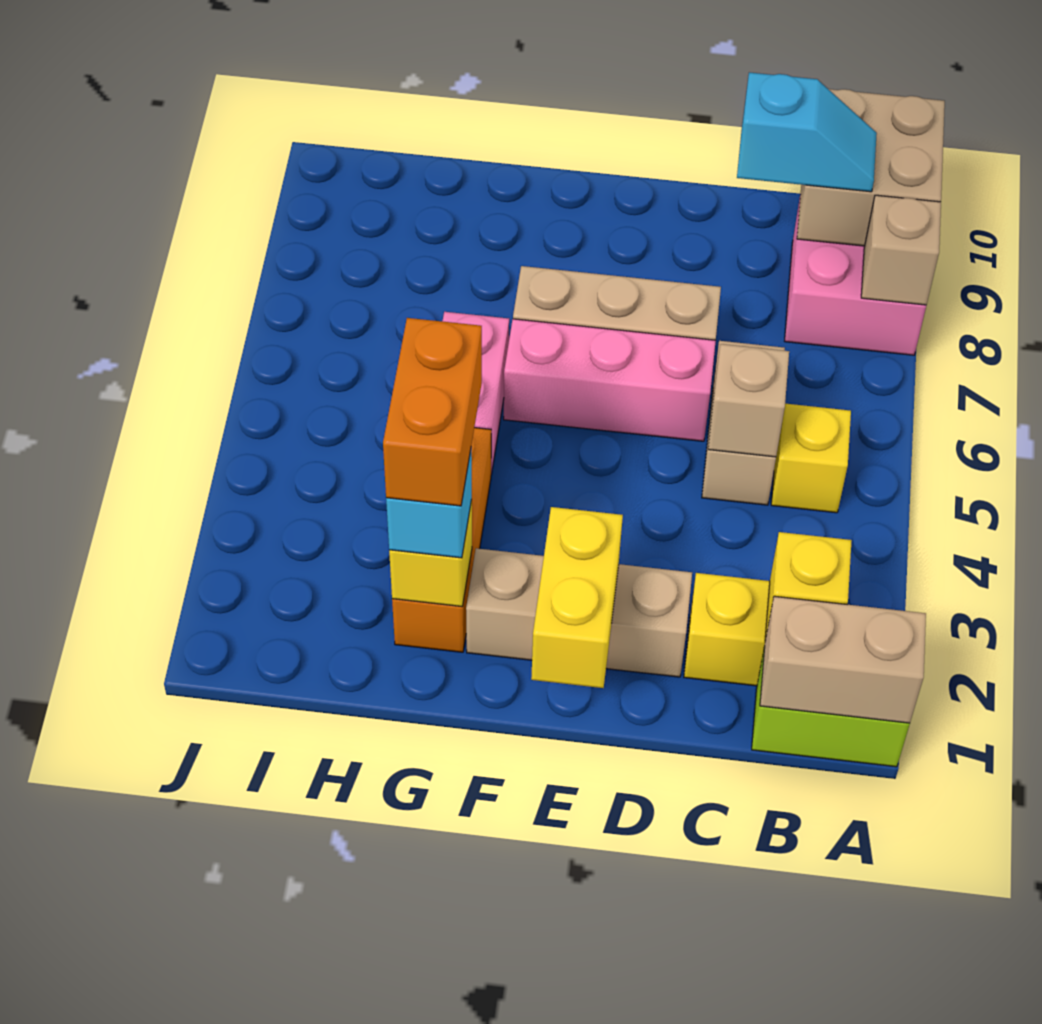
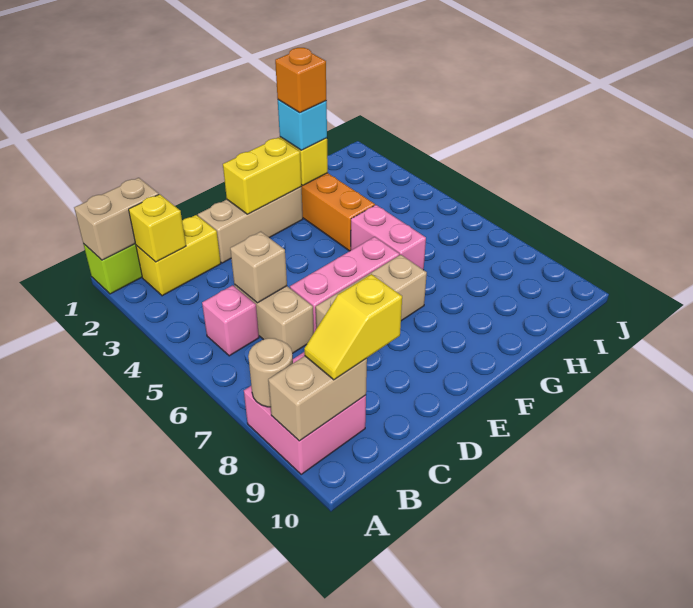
tan brick A8 level 2 -> tan round brick A8 level 2
tan brick A9:B10 level 2 -> tan brick A9:B9 level 2
yellow brick B5 level 1 -> pink brick B5 level 1
cyan slope B9:C9 level 3 top C -> yellow slope B9:C9 level 3 top C
yellow brick E1:E2 level 2 -> yellow brick E2:F2 level 2
orange brick G2:G3 level 4 -> orange brick G2 level 4

